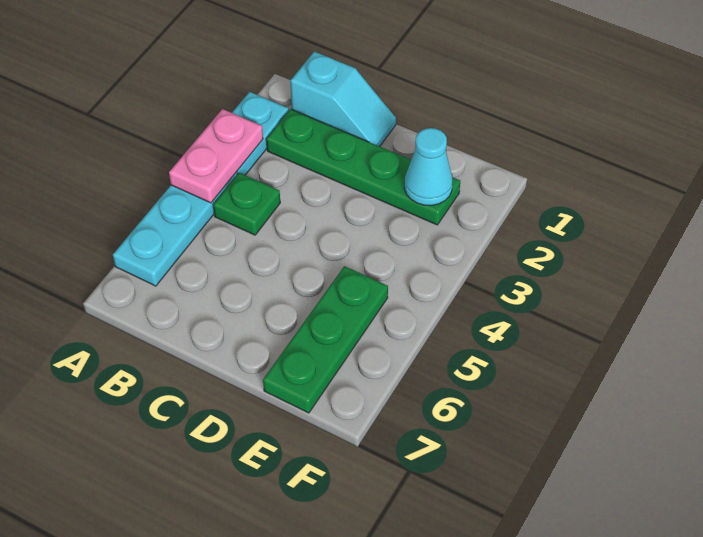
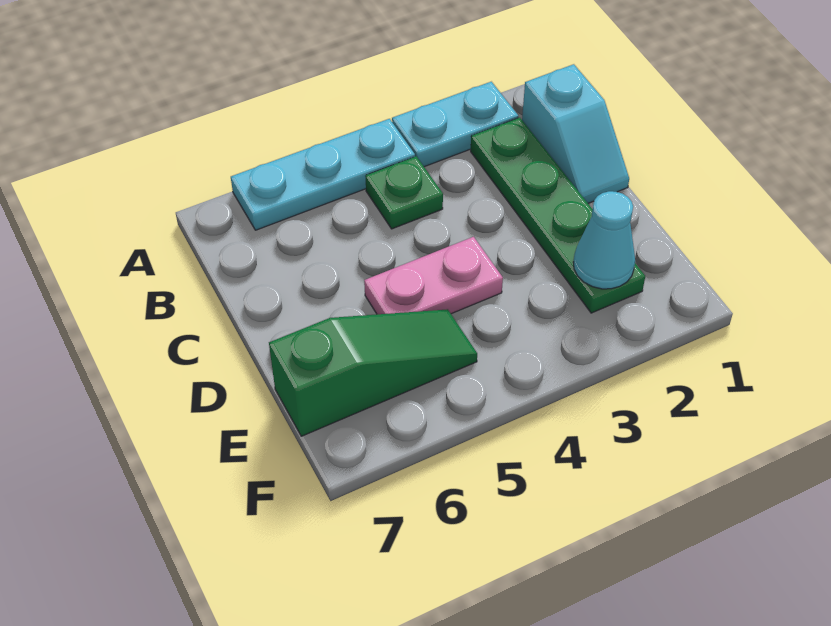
pink plate A3:A4 level 2 -> pink plate D4:D5 level 1
green plate E5:E7 level 1 -> green slope E5:E7 level 1 top 7

